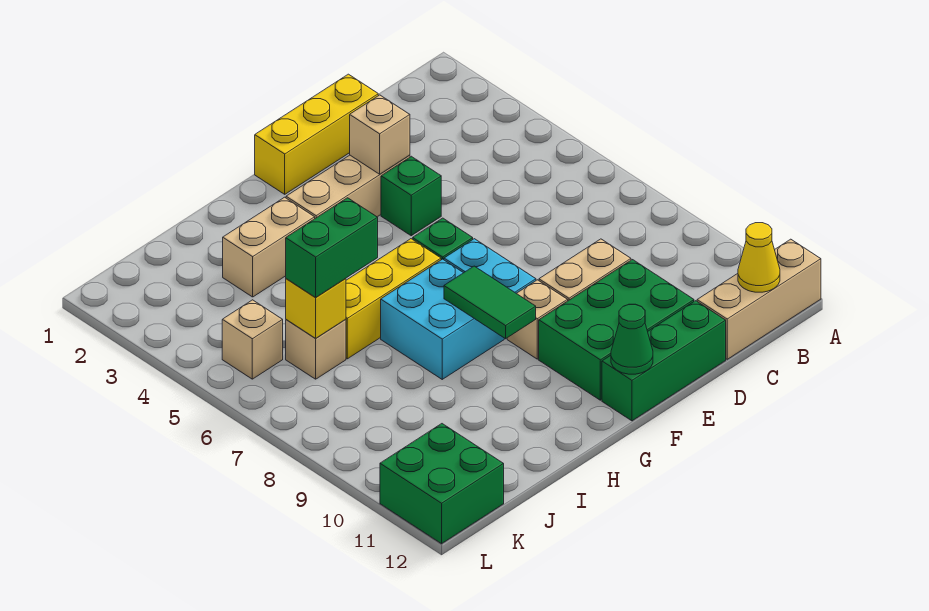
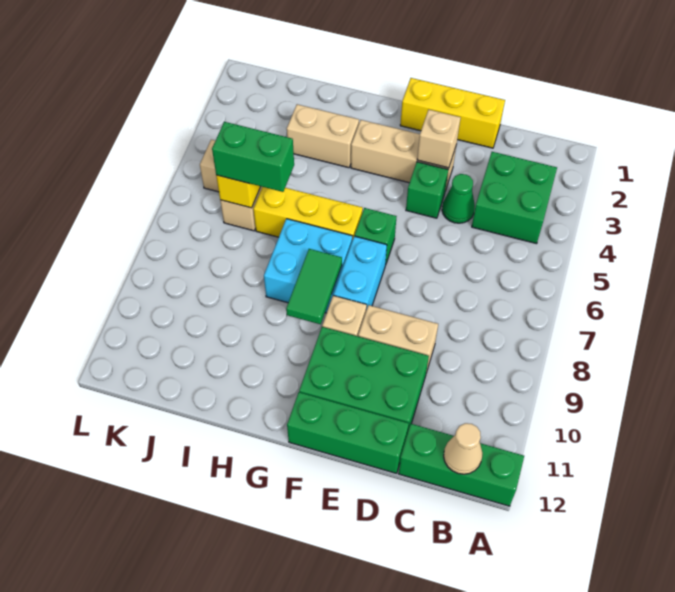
tan brick A12:C12 level 1 -> green brick A12:C12 level 1
yellow cone B12 level 2 -> tan cone B12 level 2
green cone F12 level 2 -> green cone D4 level 1
green brick K11:L12 level 1 -> green brick B3:C4 level 1

